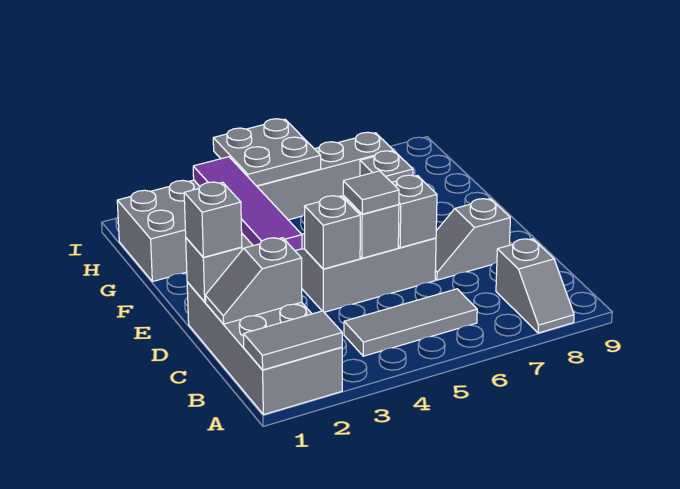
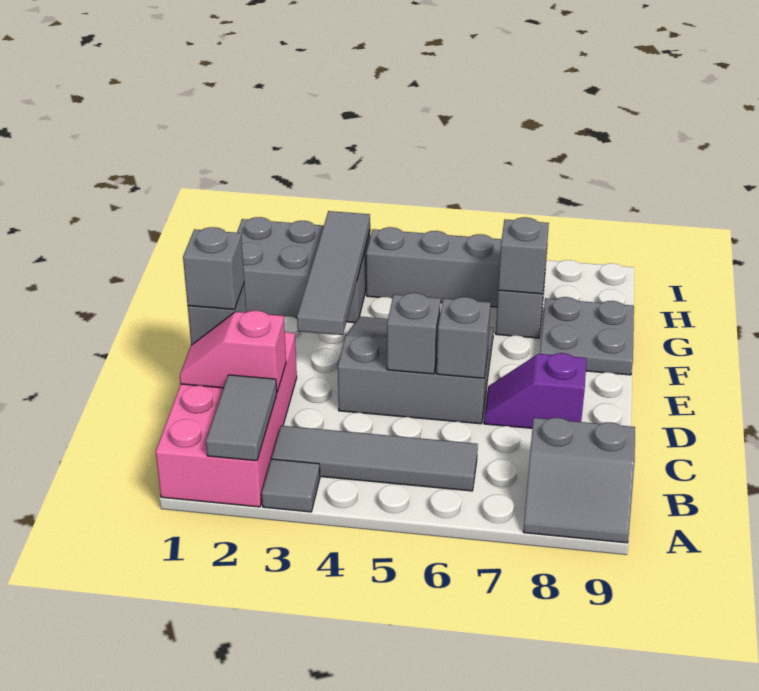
grey brick A1:D2 level 1 -> pink brick A1:D2 level 1
grey tile A1:A2 level 2 -> grey tile A2:B2 level 2
grey slope A8:B8 level 1 top B -> grey slope A8:B9 level 1 top B
grey tile B4:B6 level 1 -> grey tile B3:B6 level 1
grey slope C1:C2 level 2 top 2 -> pink slope C1:C2 level 2 top 2
grey brick D4 level 2 -> grey brick G7 level 2
grey tile D5 level 3 -> grey tile A3 level 1
grey slope D7:D8 level 1 top 8 -> purple slope D7:D8 level 1 top 8
purple tile E3:H3 level 2 -> grey tile E3:H3 level 2
grey plate H4:I5 level 2 -> grey plate F8:G9 level 1

